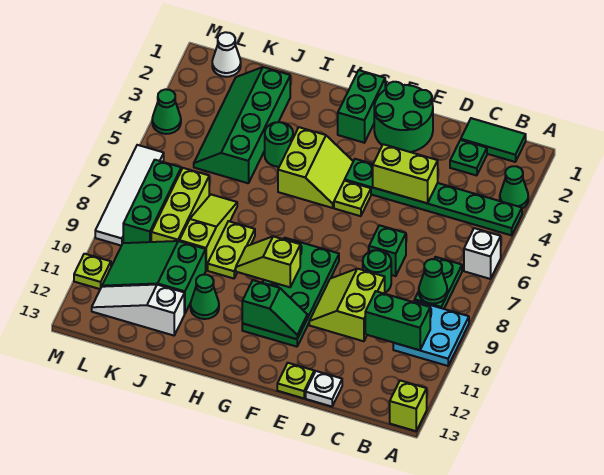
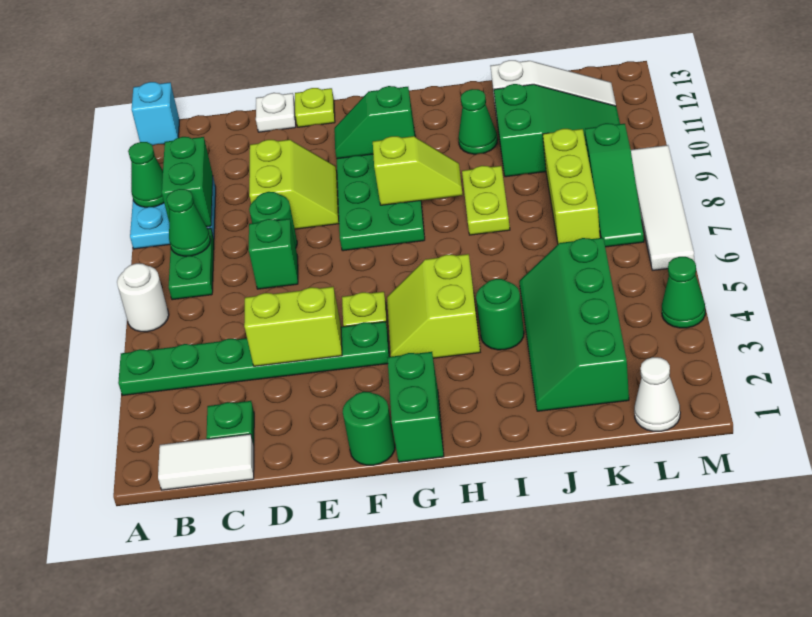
green cone A3 level 1 -> green cone A10 level 2
white brick A6 level 1 -> white round brick A6 level 1
lime brick A13 level 1 -> cyan brick A13 level 1
green tile B1:C1 level 1 -> white tile B1:C1 level 1
green brick B10:C10 level 2 -> green brick B9:B10 level 2
green round brick E1:F2 level 1 -> green round brick F1 level 1
green slope J2:K5 level 1 top J -> green slope J2:K5 level 1 top K
lime slope J7:J9 level 1 top 9 -> none
green brick L7:L9 level 1 -> green slope L7:L9 level 1 top 9
lime plate M11 level 1 -> none

